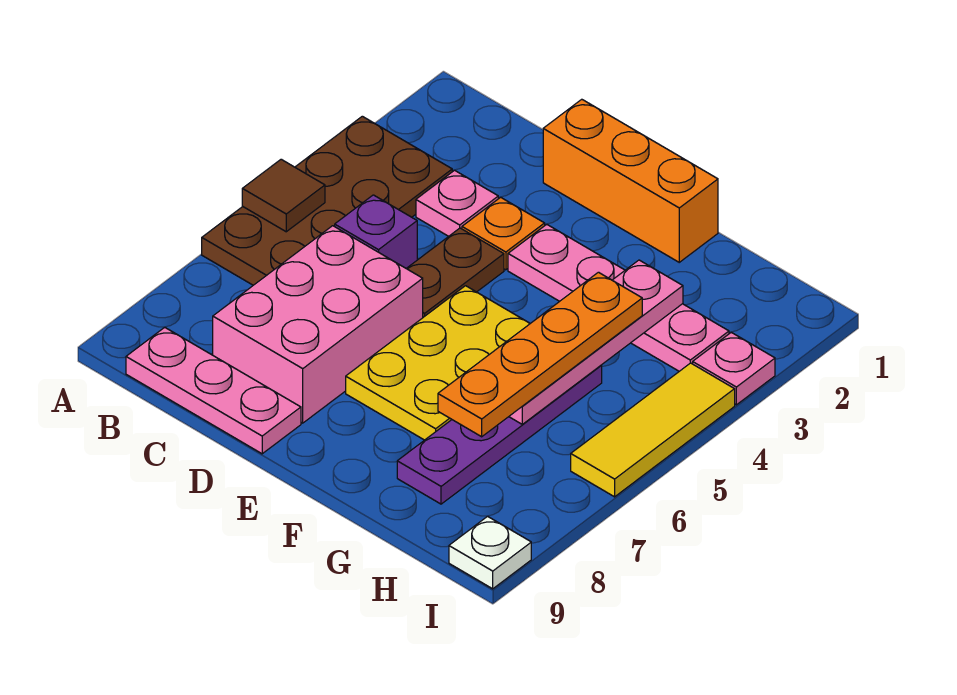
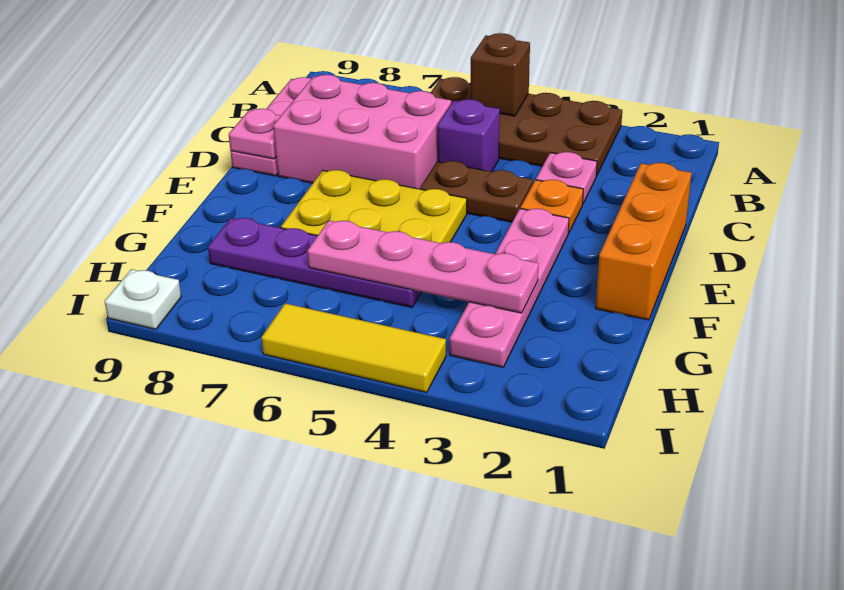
brown tile A5 level 2 -> brown brick A5 level 2
orange plate G4:G7 level 3 -> none
pink plate I3 level 1 -> pink plate D9 level 2

